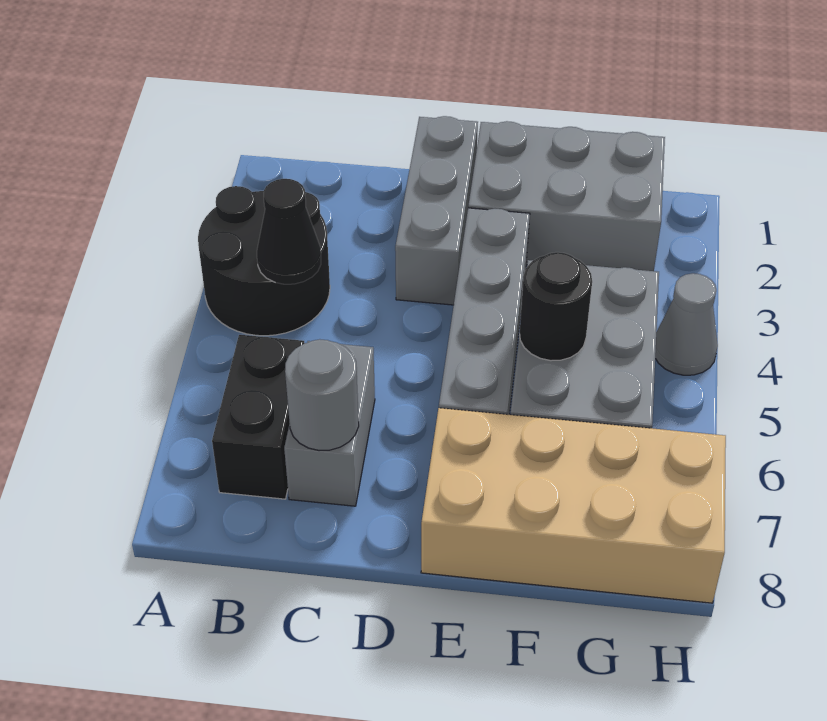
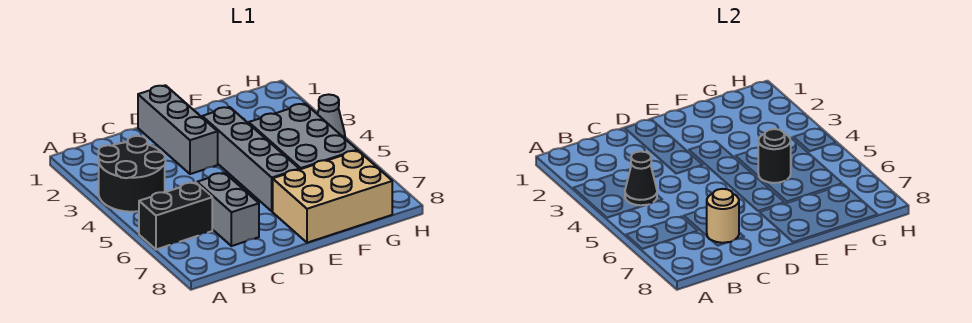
black brick B6:B7 level 1 -> black brick A6:B6 level 1
grey round brick C7 level 2 -> tan round brick C7 level 2
grey brick E1:G2 level 1 -> none
tan brick E7:H8 level 1 -> tan brick E7:G8 level 1

